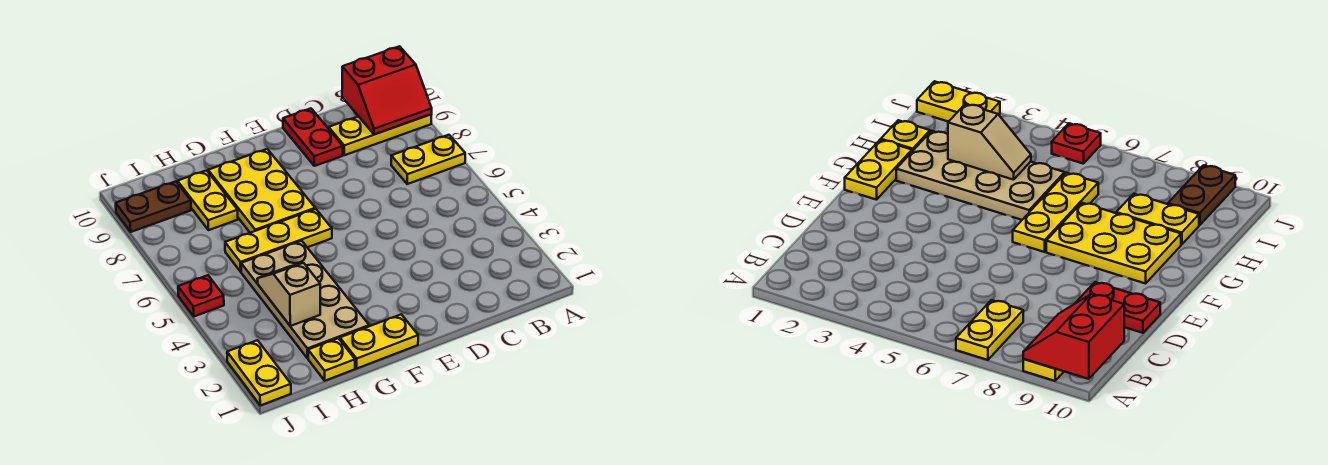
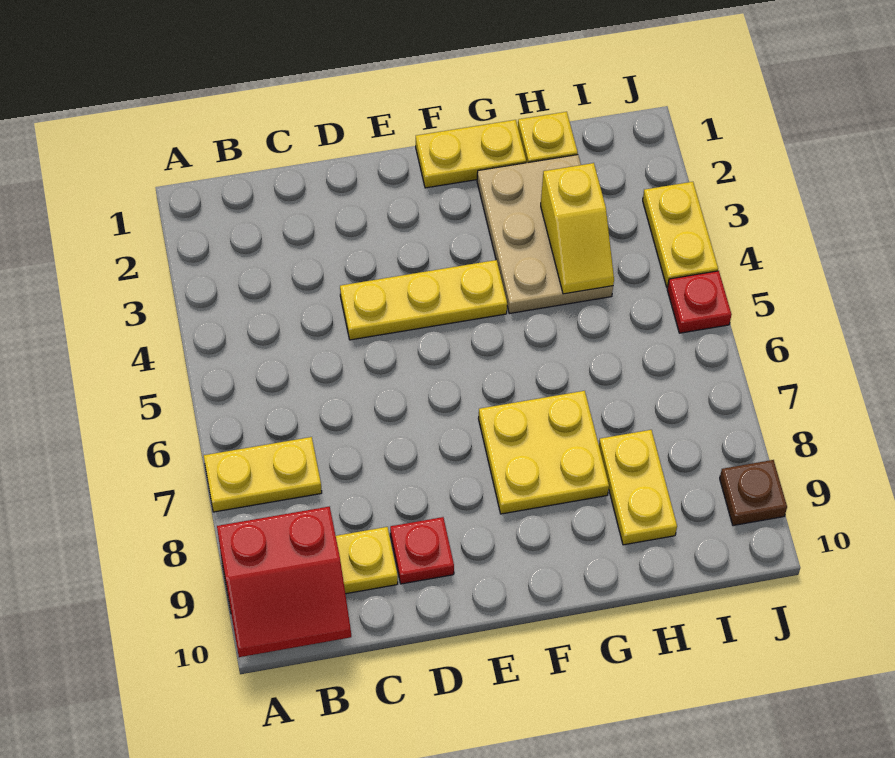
red slope A9:B10 level 2 top 10 -> red slope A9:B10 level 2 top 9
red plate D9:D10 level 1 -> red plate D9 level 1
yellow plate F6:H6 level 1 -> yellow plate D4:F4 level 1
yellow plate F7:G9 level 1 -> yellow plate F7:G8 level 1
tan plate G2:H5 level 1 -> tan plate G2:H4 level 1
tan slope H3:H4 level 2 top 3 -> yellow slope H3:H4 level 2 top 3
brown plate I9:J9 level 1 -> brown plate J9 level 1
yellow plate J1:J2 level 1 -> yellow plate J3:J4 level 1

